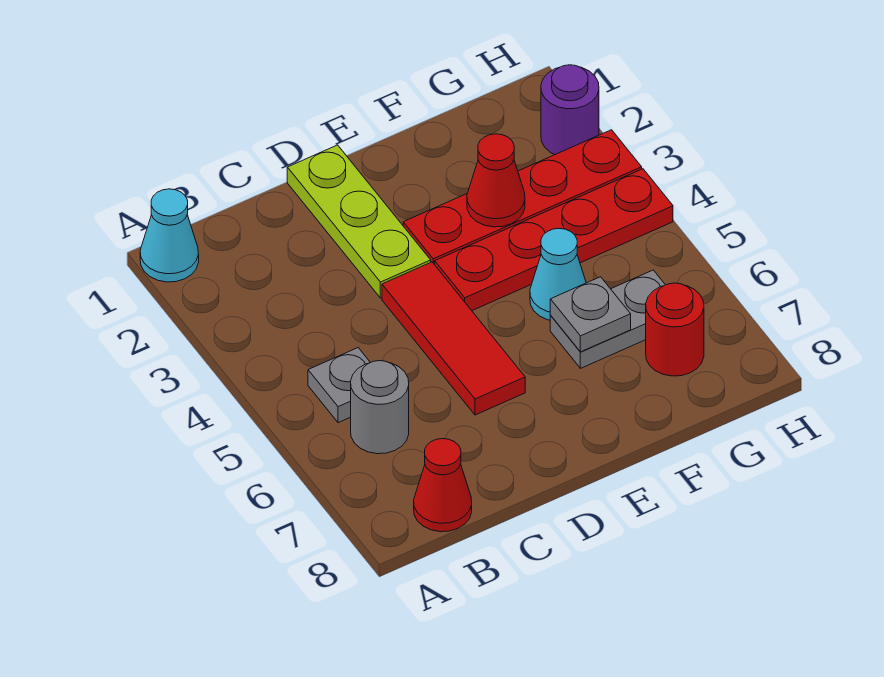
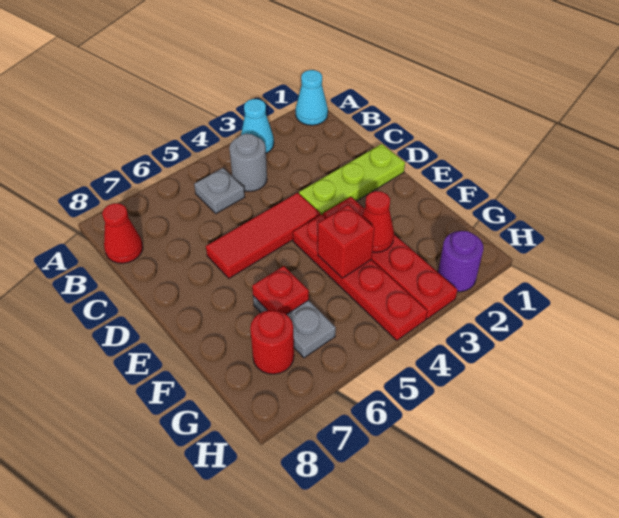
grey round brick B6 level 1 -> grey round brick B4 level 1
none -> red brick F4 level 2
cyan cone F5 level 1 -> cyan cone A3 level 1
grey plate F6 level 2 -> red plate F6 level 2

